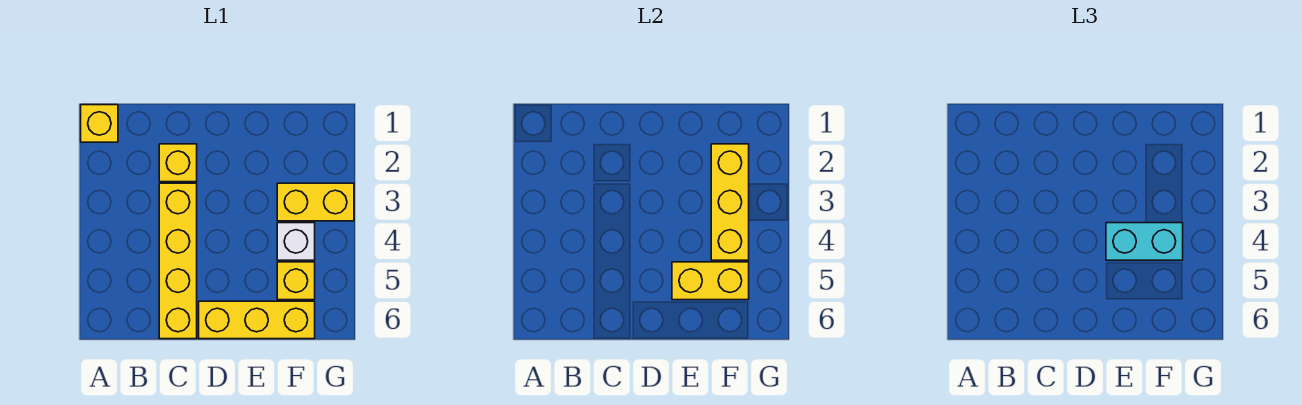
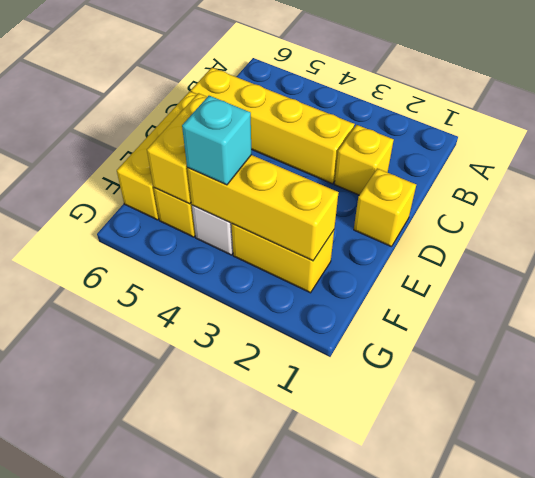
yellow brick A1 level 1 -> yellow brick D1 level 1
cyan brick E4:F4 level 3 -> cyan brick F4 level 3
yellow brick F3:G3 level 1 -> yellow brick F2:F3 level 1

